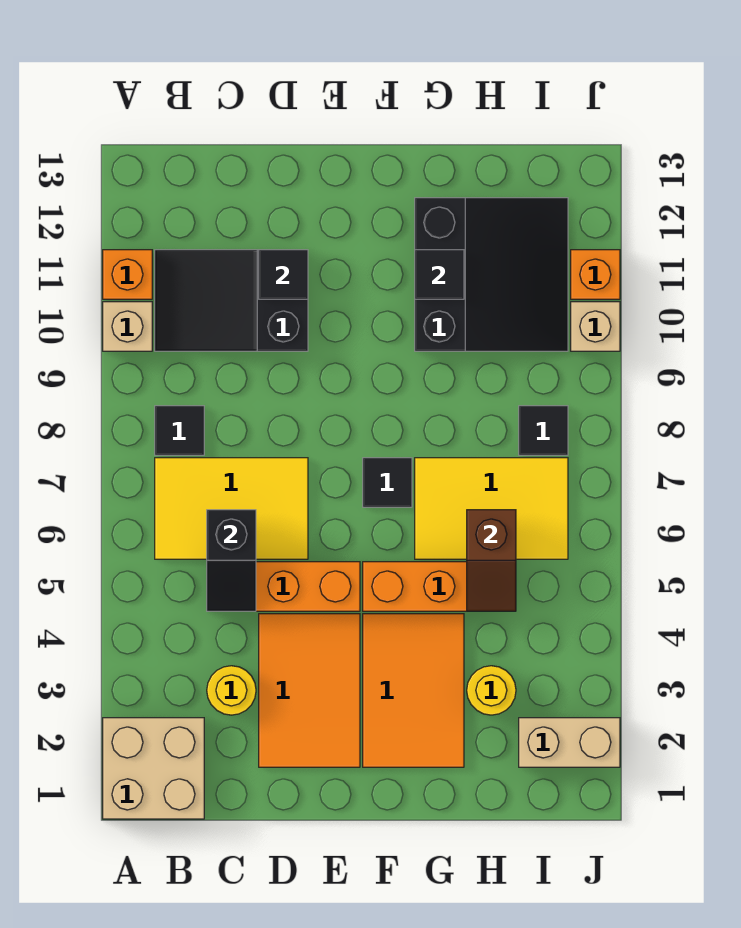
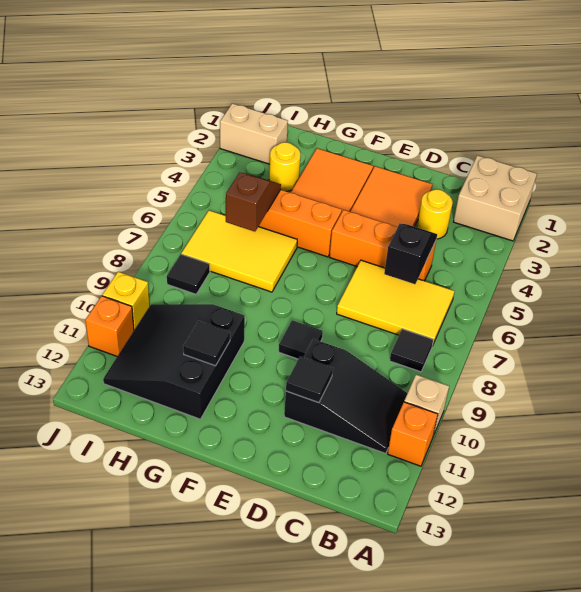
black tile F7 level 1 -> black tile E9 level 1
tan brick J10 level 1 -> yellow brick J10 level 1

